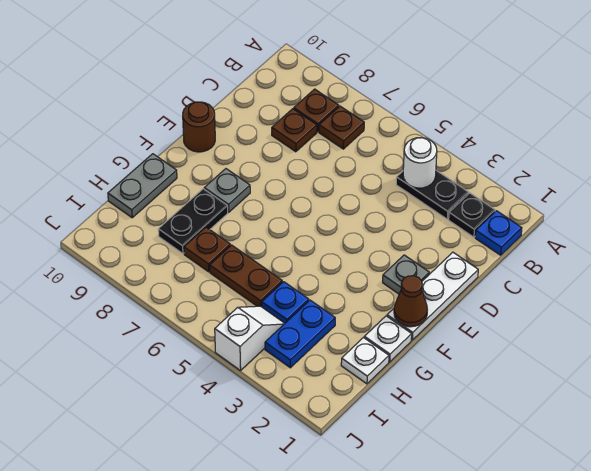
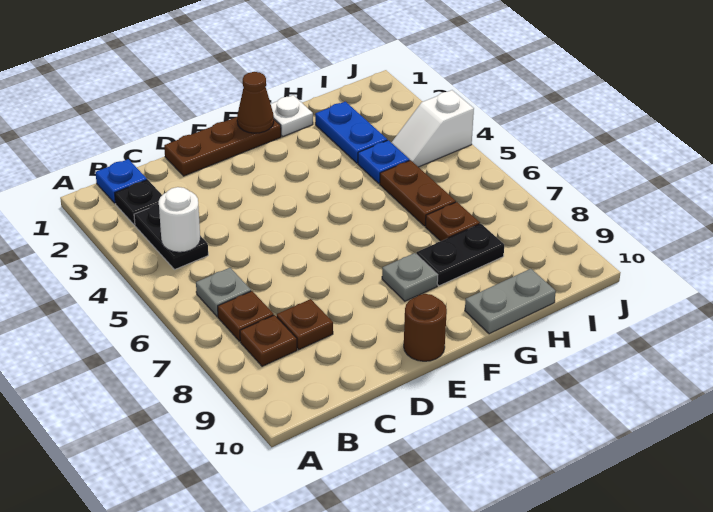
white plate D1:F1 level 1 -> brown plate D1:F1 level 1
grey plate E2 level 1 -> grey plate B6 level 1
white plate H1 level 1 -> none
blue plate H3:I3 level 1 -> blue plate H2:H3 level 1

